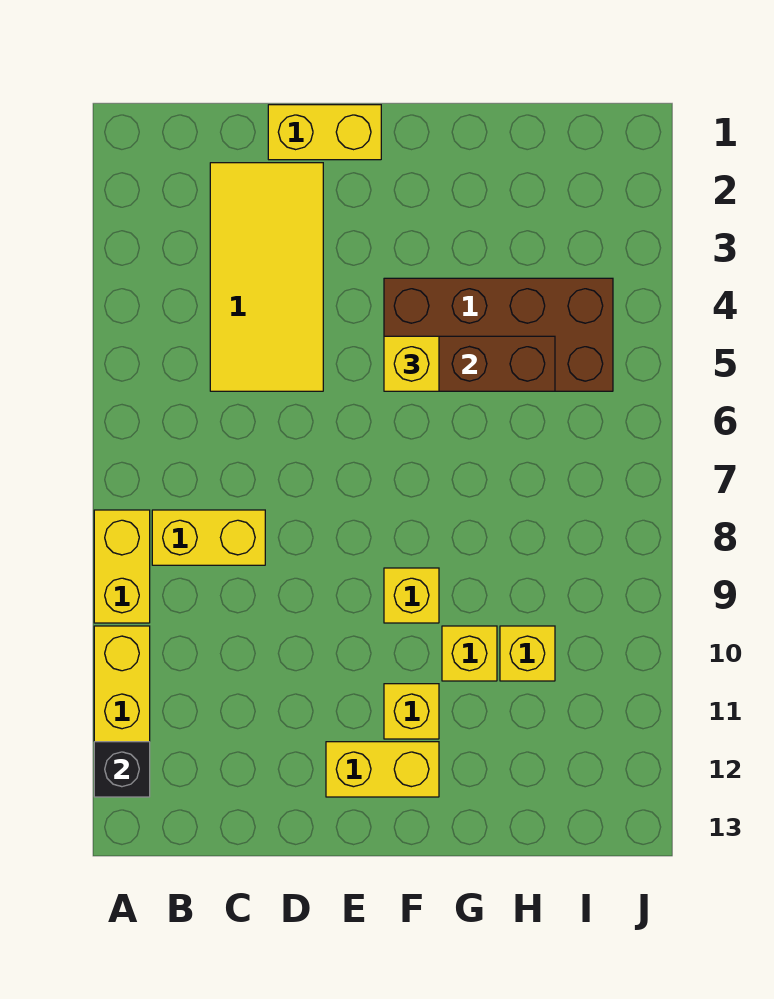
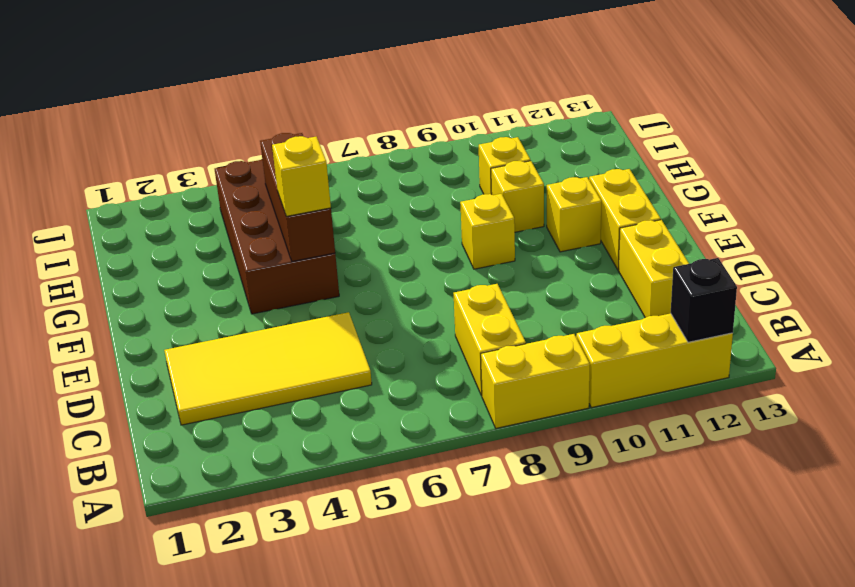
yellow brick D1:E1 level 1 -> yellow brick C12:D12 level 1

